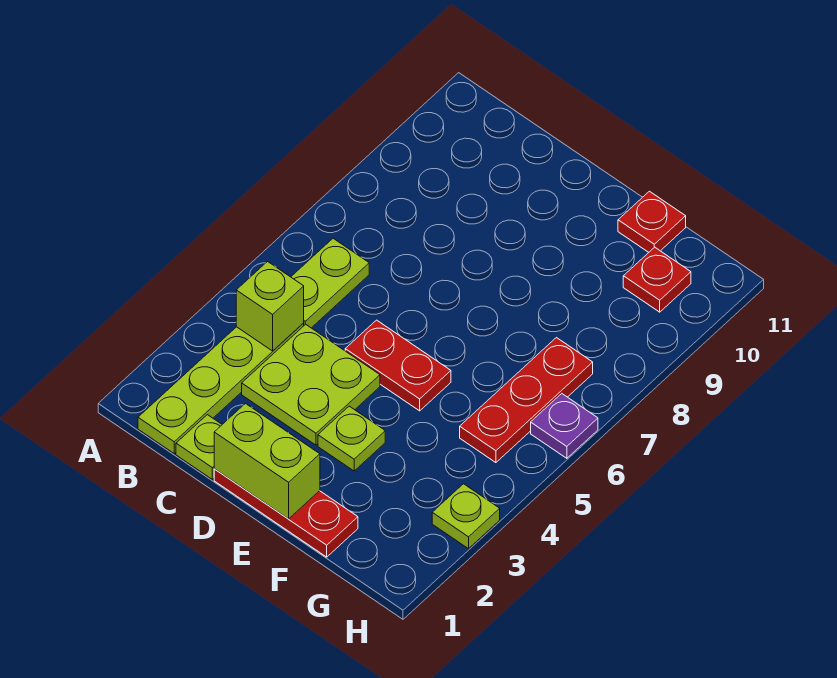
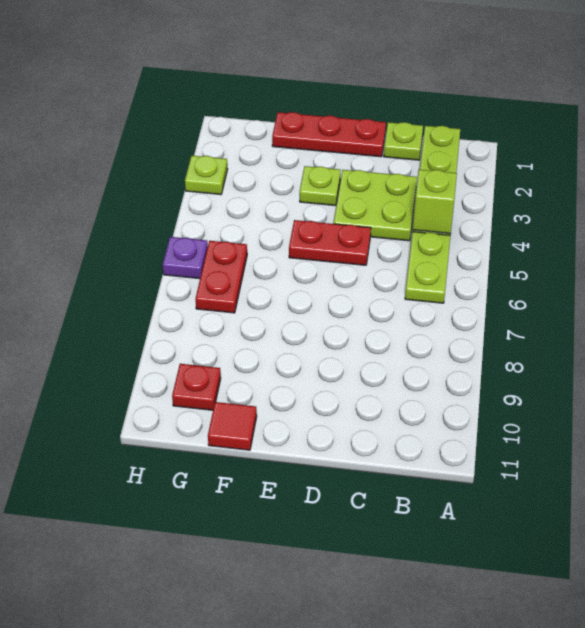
lime brick D1:E1 level 2 -> none
red plate F11 level 1 -> red tile F11 level 1
red plate G5:G7 level 1 -> red plate G6:G7 level 1

